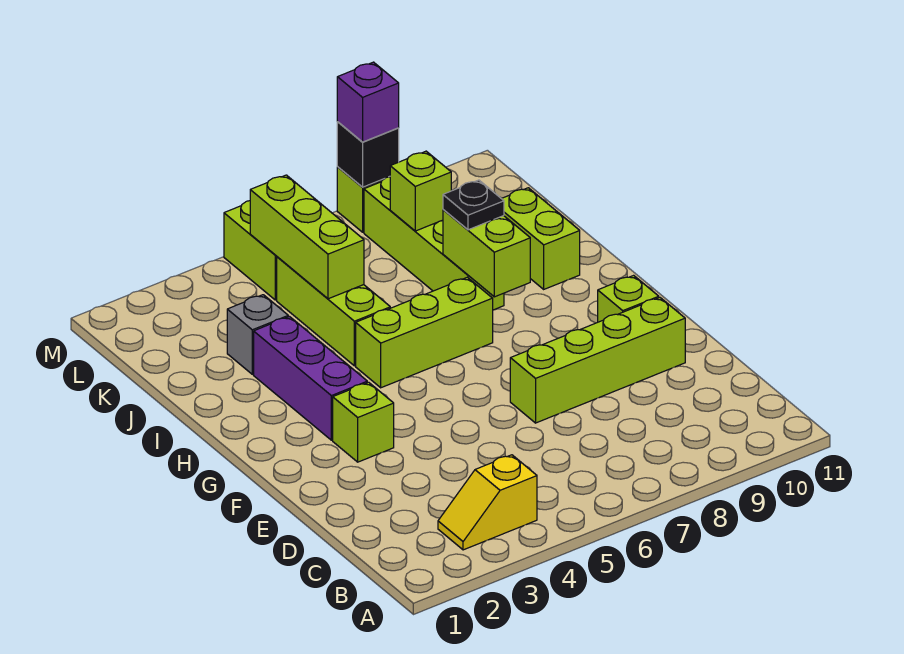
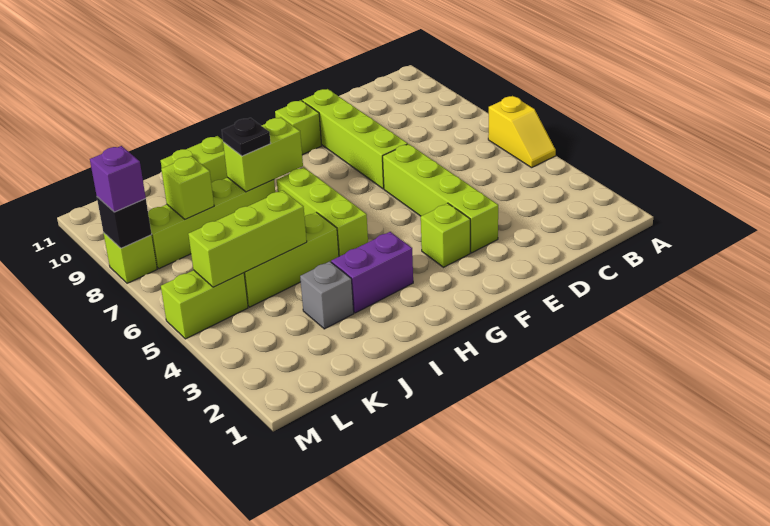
yellow slope B3:B4 level 1 top 4 -> yellow slope A5:A6 level 1 top 6
none -> lime brick E3:E6 level 1
purple brick G3:I3 level 1 -> purple brick H3:I3 level 1

